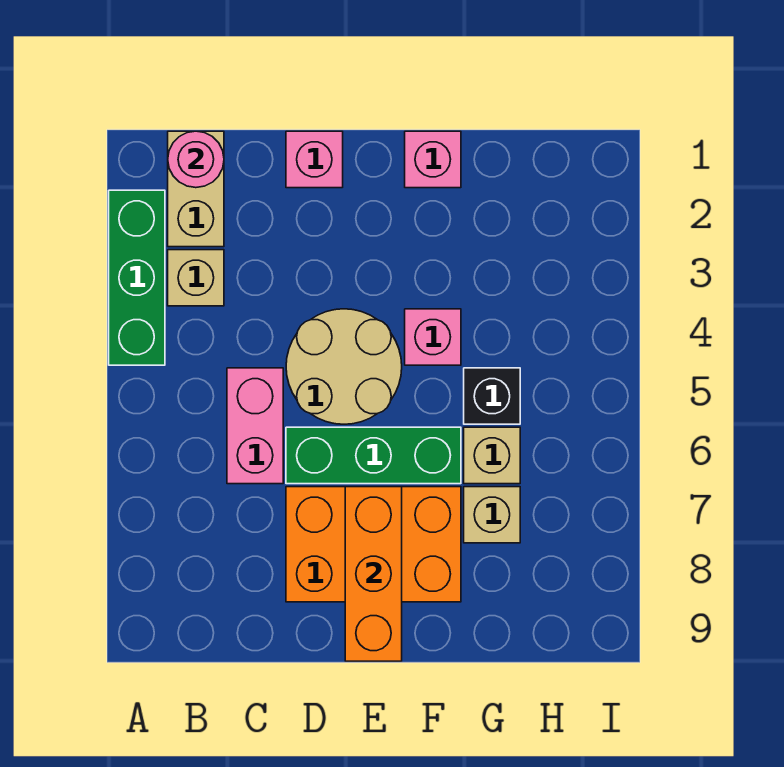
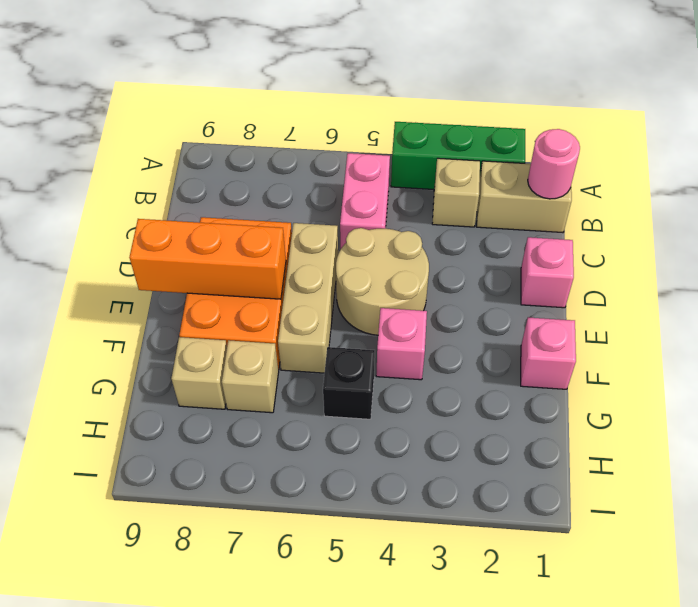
pink brick C5:C6 level 1 -> pink brick B5:C5 level 1
green brick D6:F6 level 1 -> tan brick D6:F6 level 1
tan brick G6 level 1 -> tan brick G8 level 1

